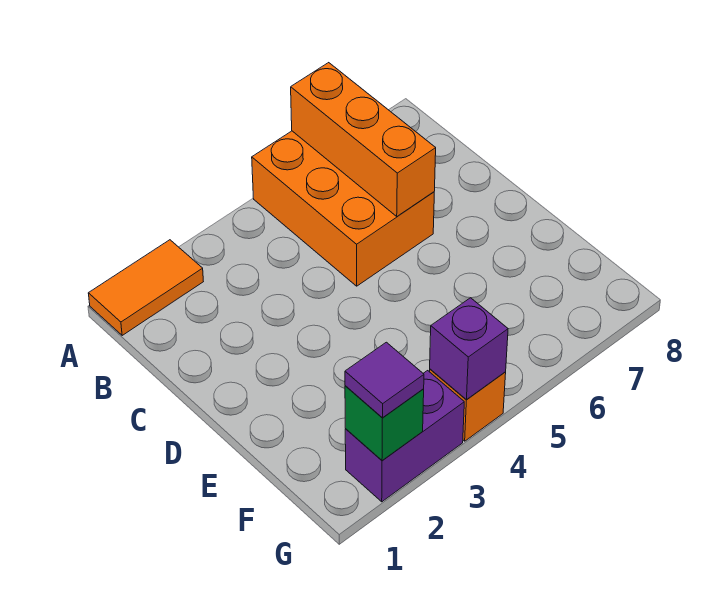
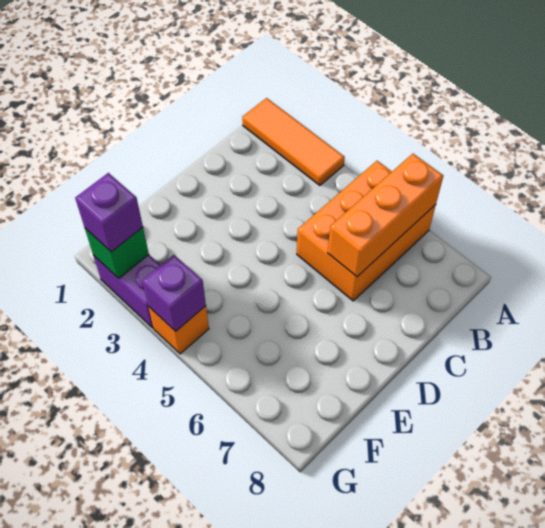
orange tile A1:A2 level 1 -> orange tile A1:A3 level 1
purple tile G2 level 3 -> purple brick G2 level 3

